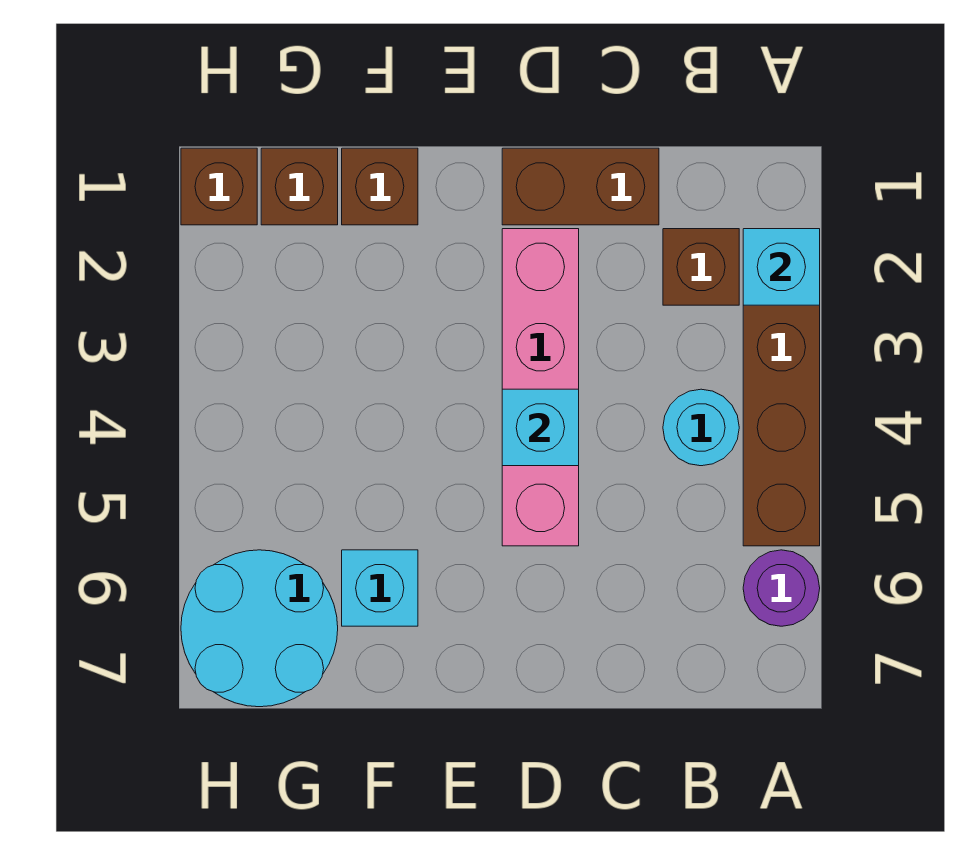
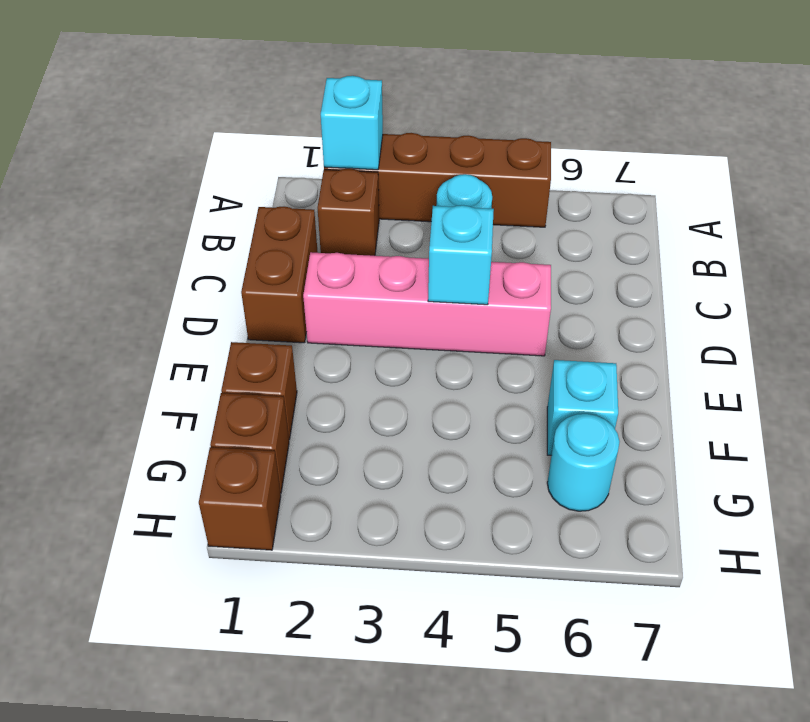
purple round brick A6 level 1 -> none
cyan round brick G6:H7 level 1 -> cyan round brick G6 level 1

